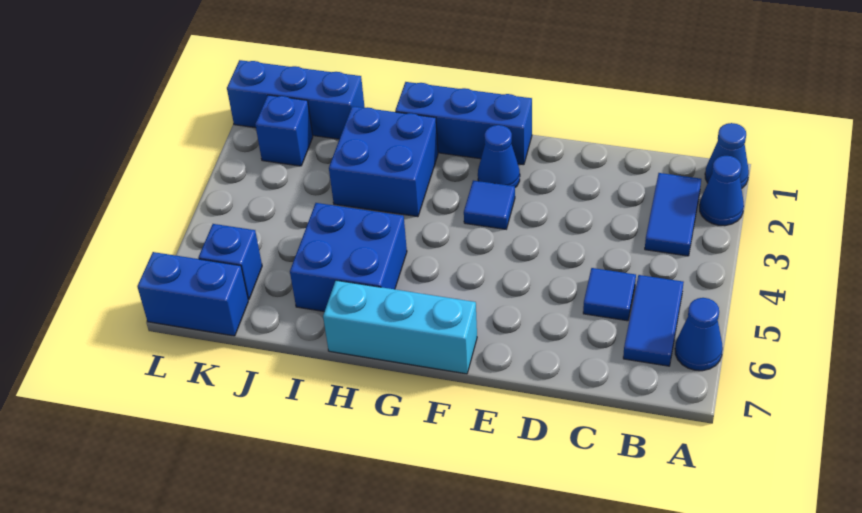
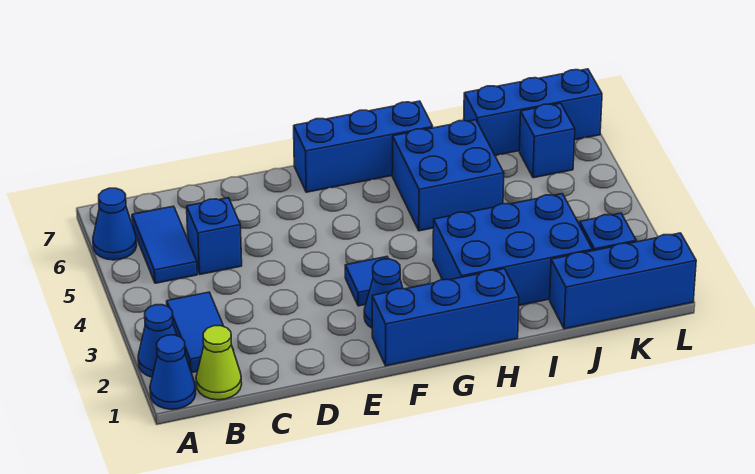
none -> lime cone B1 level 1
blue tile C5 level 1 -> blue brick C5 level 1
cyan brick F7:H7 level 1 -> blue brick F7:H7 level 1
blue brick H2:I3 level 1 -> blue brick H2:J3 level 1
blue brick K7:L7 level 1 -> blue brick J7:L7 level 1

